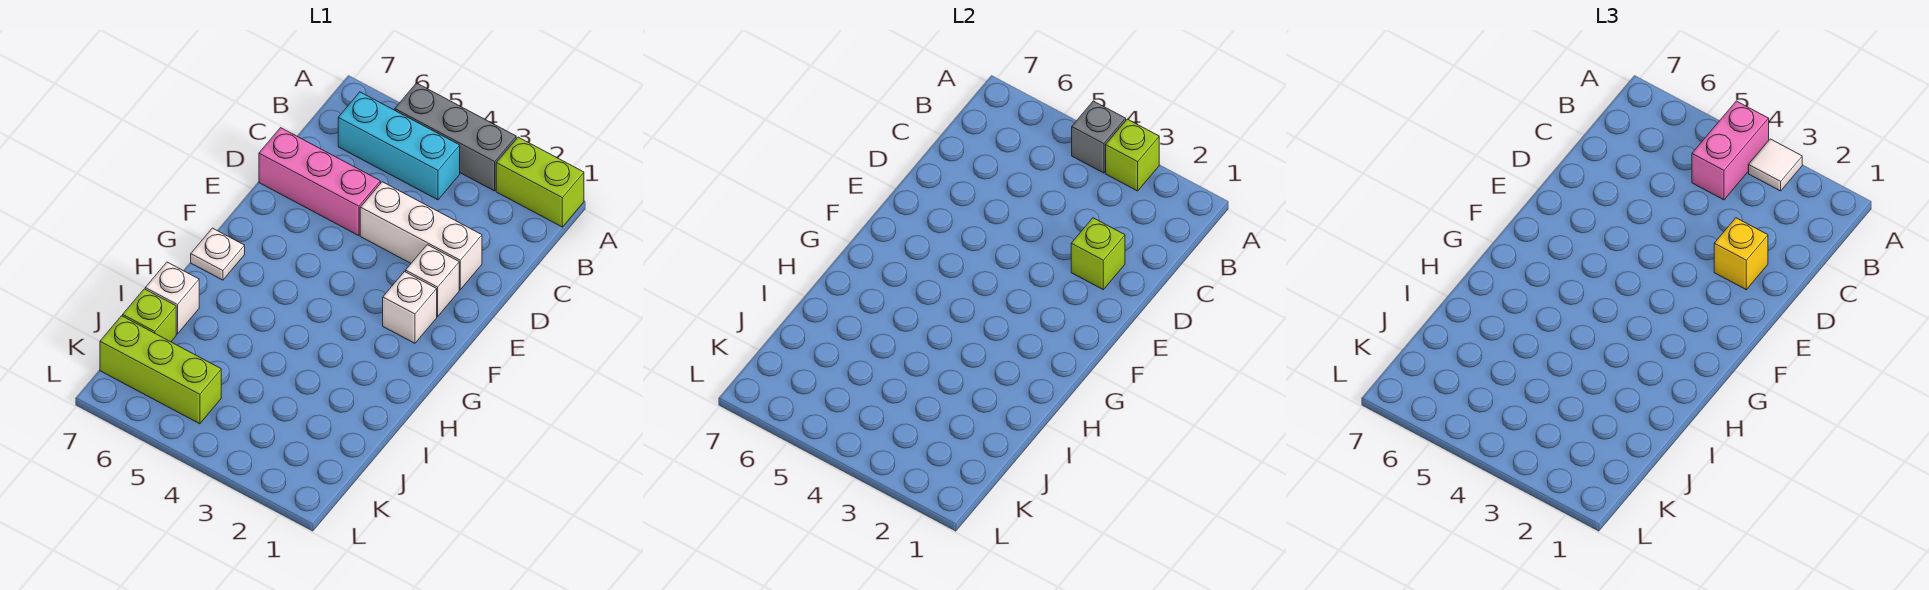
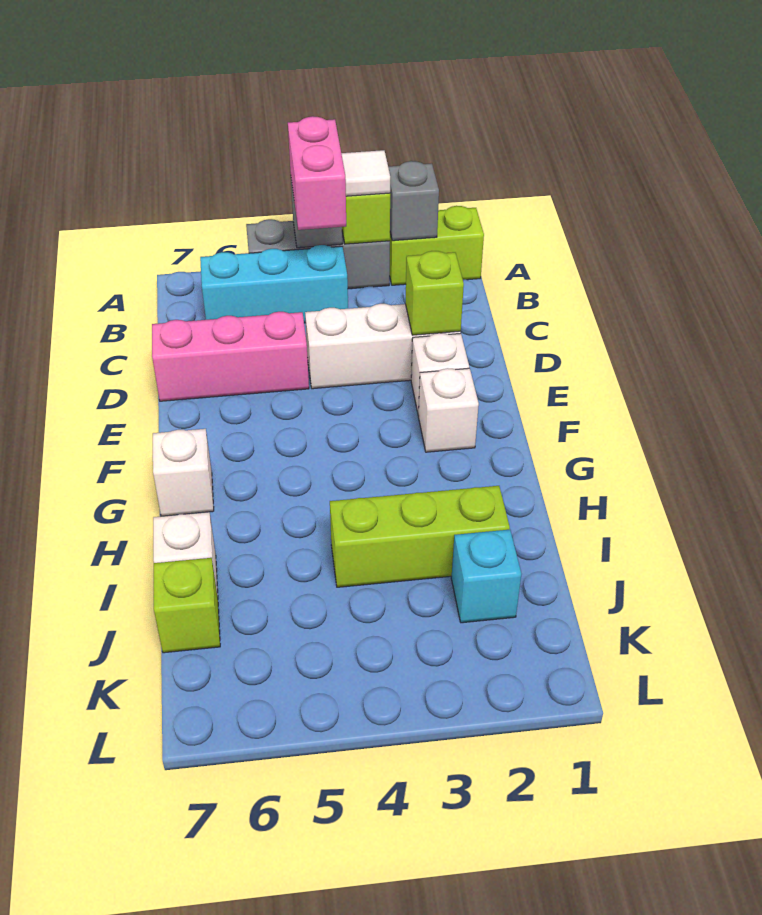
none -> grey brick A2 level 2
yellow brick D2 level 3 -> none
white plate G7 level 1 -> white brick G7 level 1
none -> cyan brick J2 level 1
lime brick K5:K7 level 1 -> lime brick I2:I4 level 1

